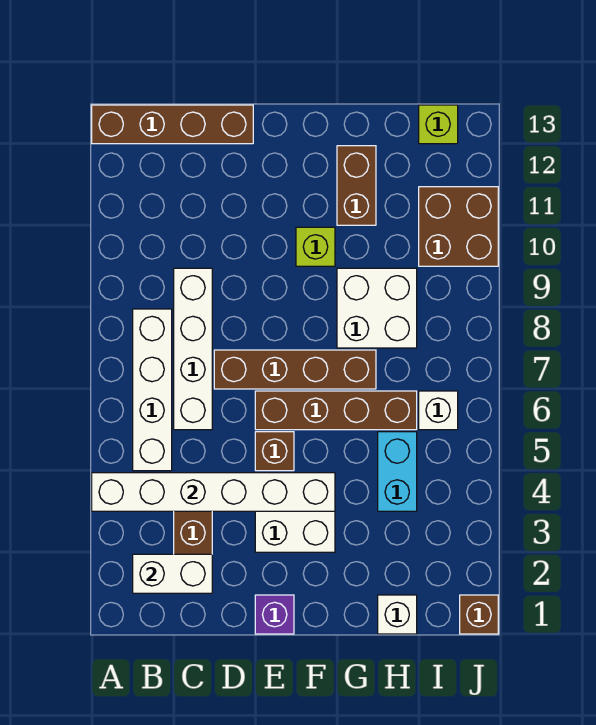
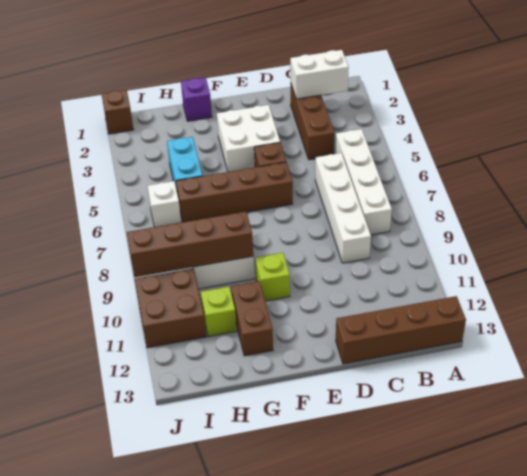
white brick A4:F4 level 2 -> none
brown brick D7:G7 level 1 -> brown brick G9:J9 level 2
purple brick E1 level 1 -> purple brick G1 level 1
white brick H1 level 1 -> none
lime brick I13 level 1 -> lime brick H11 level 1

